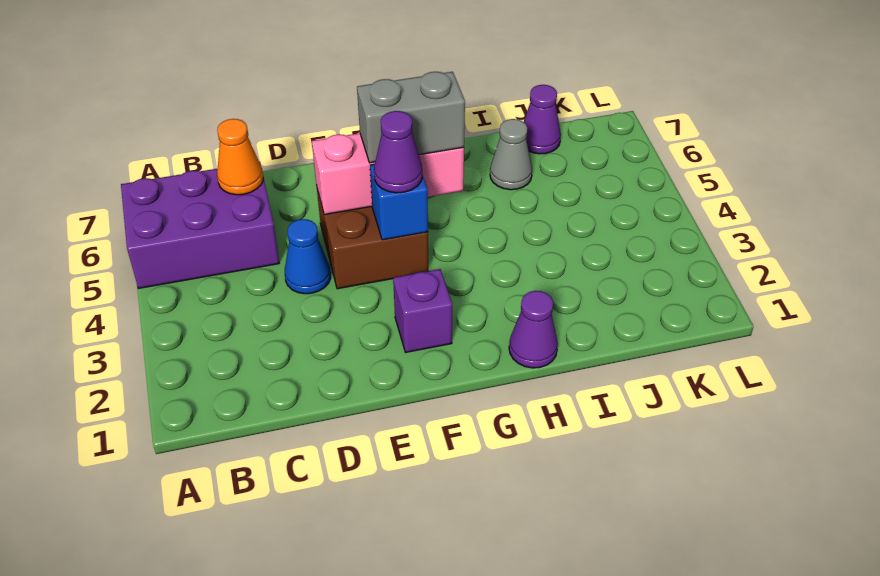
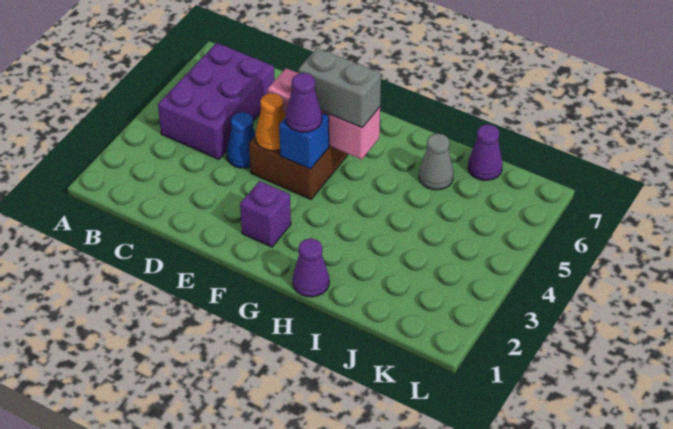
purple brick A5:C6 level 1 -> purple brick B4:C6 level 1
orange cone C6 level 2 -> orange cone E4 level 2

